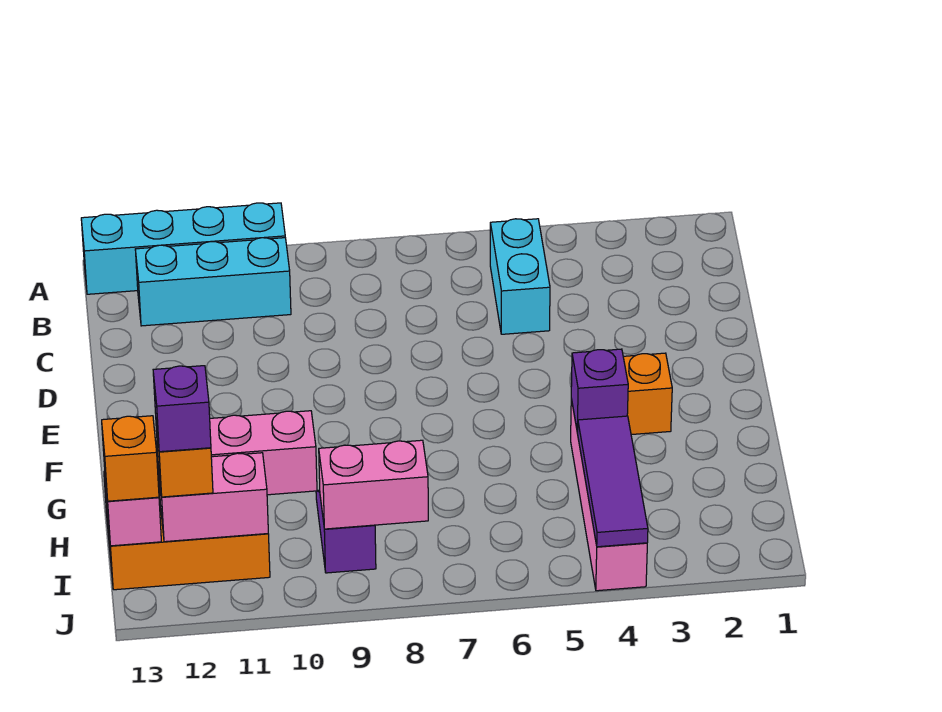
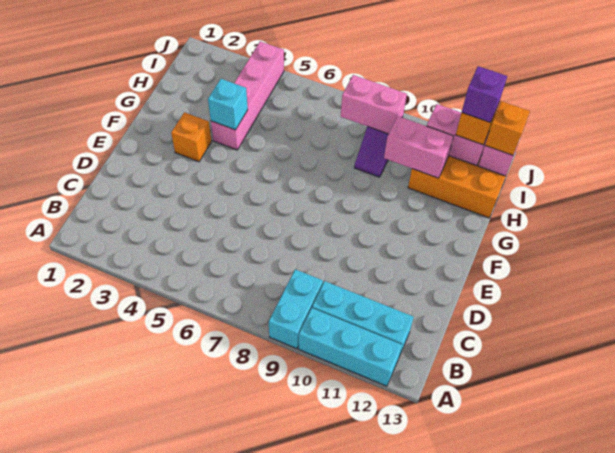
cyan brick A10:A13 level 1 -> cyan brick A10:A12 level 1
cyan brick B5:C5 level 1 -> cyan brick A9:B9 level 1
purple brick G4 level 2 -> cyan brick G4 level 2
purple tile H4:J4 level 2 -> none

